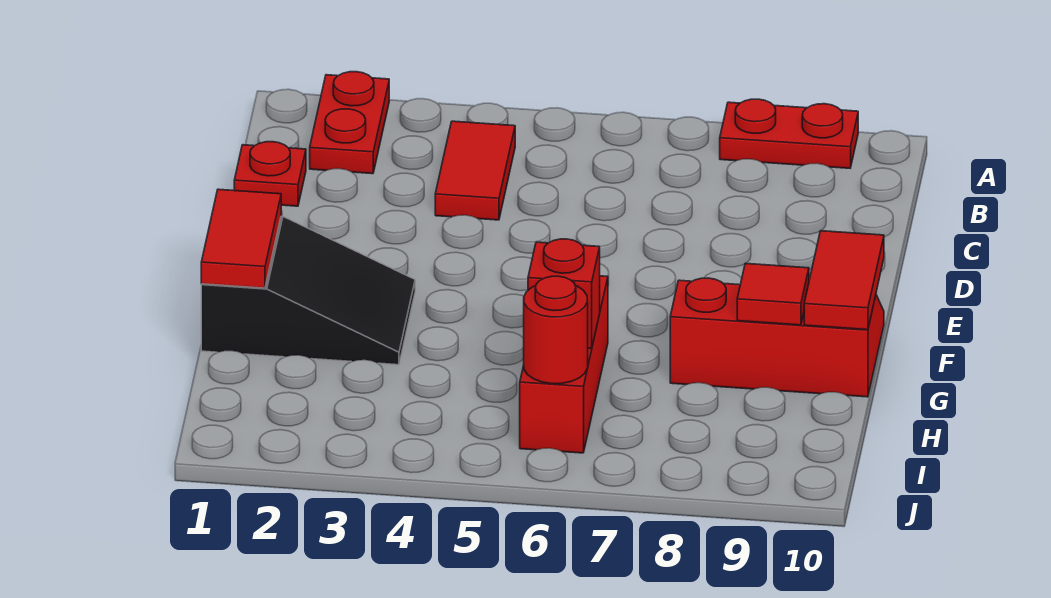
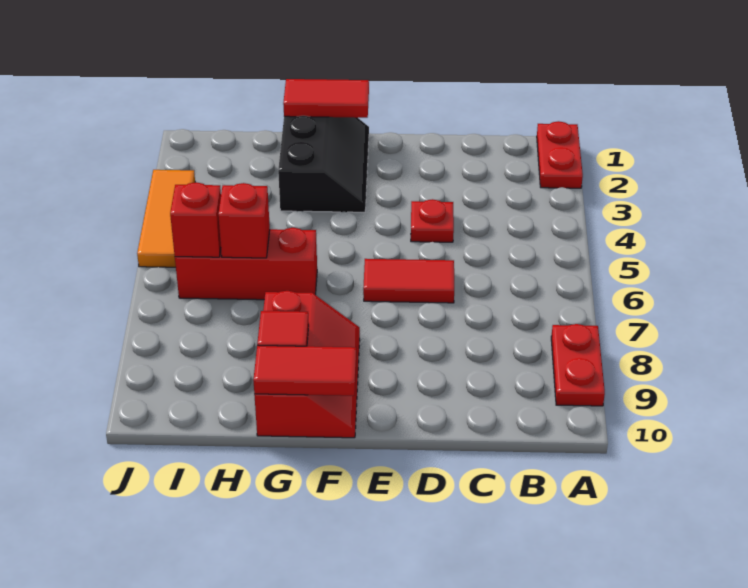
red plate A2:B2 level 1 -> red plate A1:A2 level 1
red tile B4:C4 level 1 -> red tile D6:E6 level 1
red plate C1 level 1 -> red plate D4 level 1
black slope F1:G3 level 1 top 1 -> black slope F1:G3 level 1 top G
red round brick I6 level 2 -> red brick I6 level 2
none -> orange tile J3:J5 level 1

